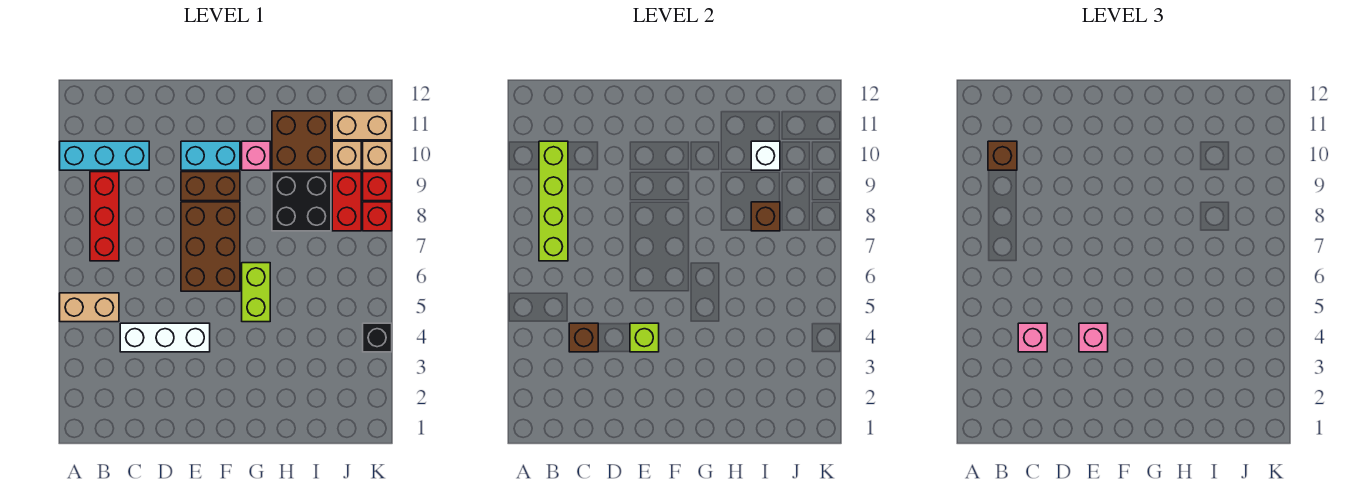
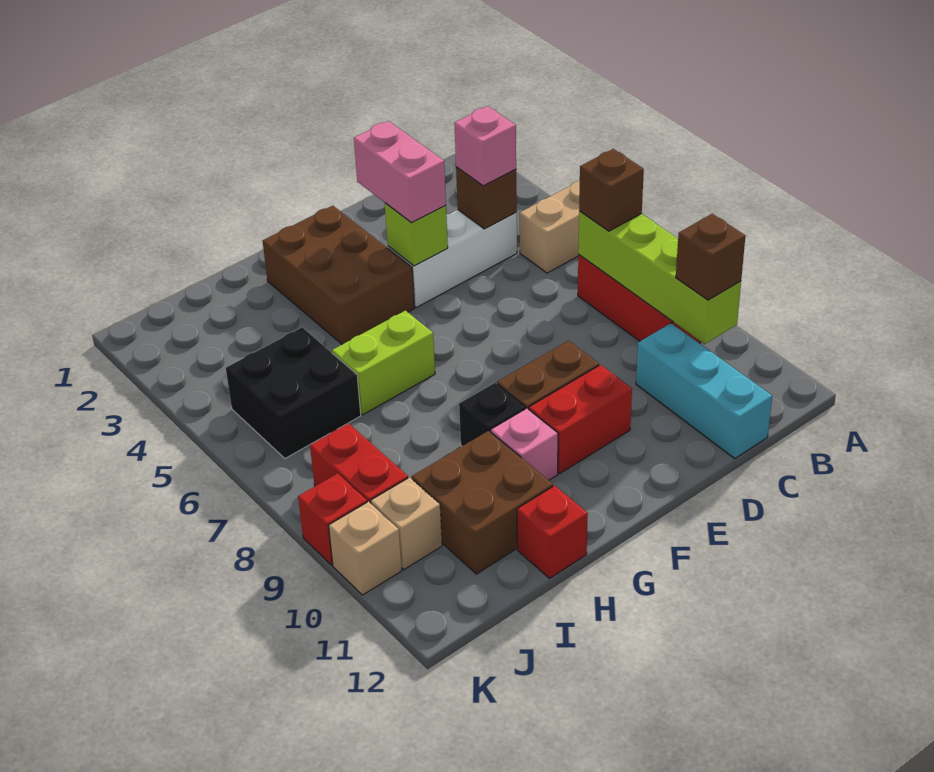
cyan brick A10:C10 level 1 -> cyan brick C10:C12 level 1
pink brick E4 level 3 -> pink brick E3:E4 level 3
brown brick E6:F8 level 1 -> brown brick F2:G4 level 1
cyan brick E10:F10 level 1 -> red brick E10:F10 level 1
lime brick G5:G6 level 1 -> lime brick G6:H6 level 1
black brick H8:I9 level 1 -> black brick I5:J6 level 1
brown brick I8 level 2 -> brown brick B7 level 3
white brick I10 level 2 -> none
tan brick J11:K11 level 1 -> none
black brick K4 level 1 -> black brick G9 level 1
red brick K8 level 1 -> red brick H12 level 1

